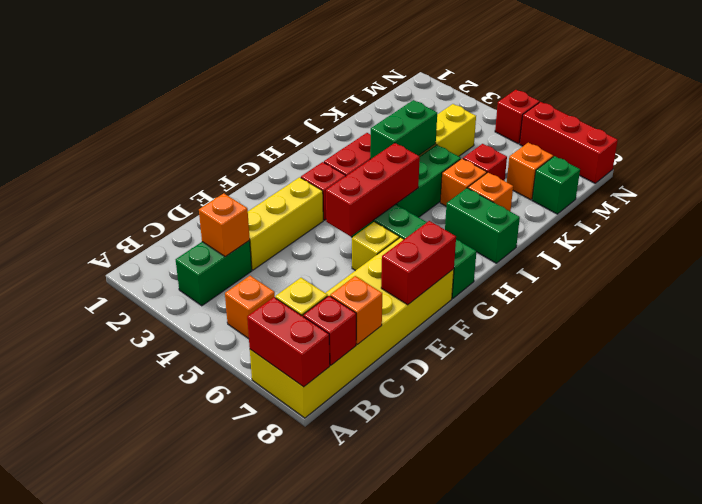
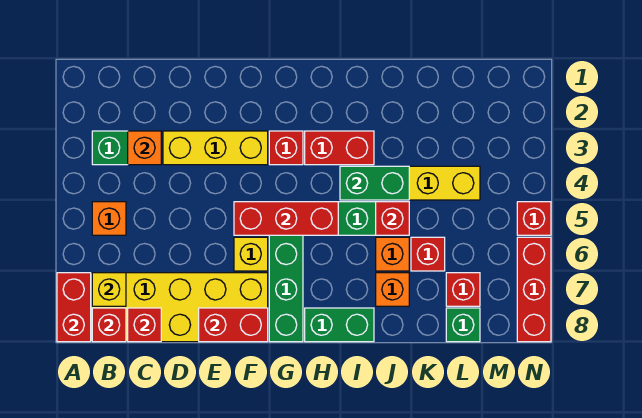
orange brick C8 level 2 -> red brick C8 level 2
green brick I7:I8 level 1 -> green brick H8:I8 level 1
none -> red brick J5 level 2
orange brick L7 level 1 -> red brick L7 level 1

